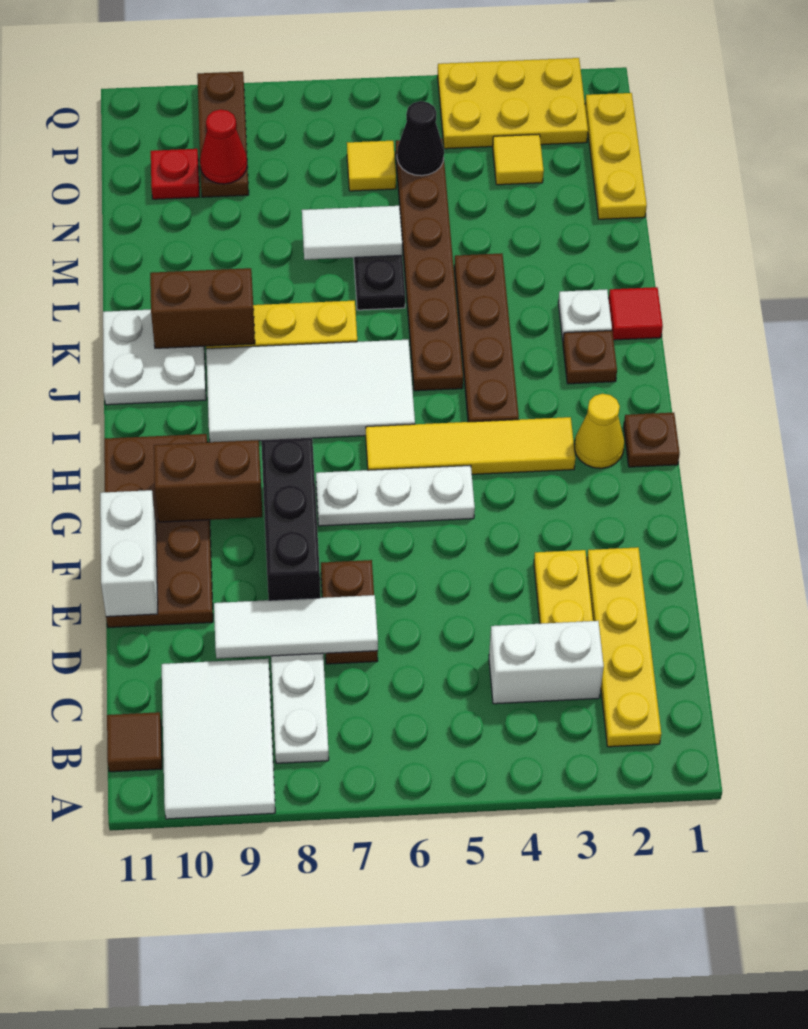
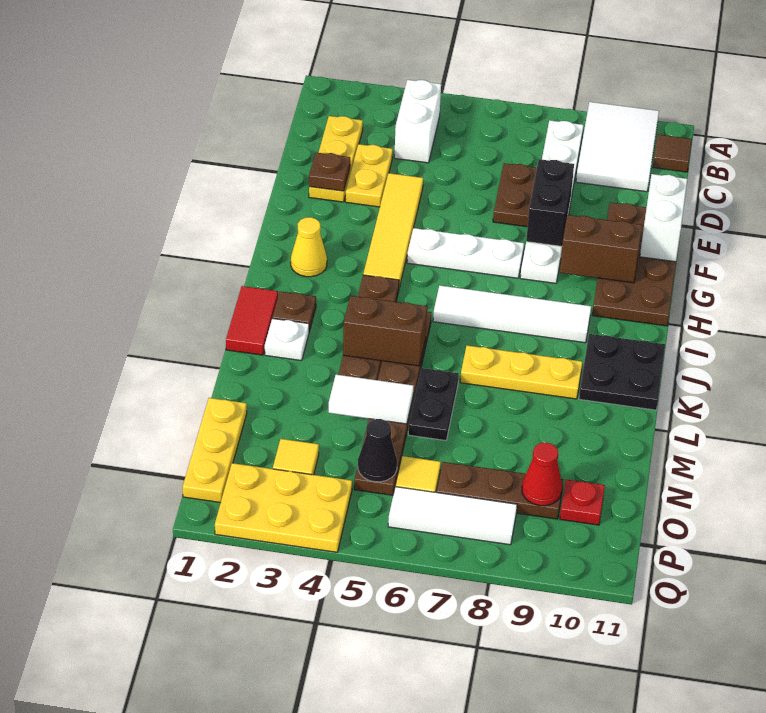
yellow plate B2:E2 level 1 -> yellow plate C2:E2 level 1
white brick C3:C4 level 1 -> white brick B4:C4 level 1
white tile D7:D9 level 2 -> white tile P6:P8 level 1
black brick E8:G8 level 2 -> black brick E8:F8 level 2
brown plate H1 level 1 -> brown plate E2 level 2
yellow tile H3:H6 level 1 -> yellow tile E4:H4 level 1
white tile I6:J9 level 1 -> white tile I6:I9 level 1
white plate J10:K11 level 1 -> black plate J10:K11 level 1
red tile K1 level 1 -> red tile J1:K1 level 1
brown brick K9:K10 level 2 -> brown brick K4:K5 level 2
white tile M6:M7 level 2 -> white tile M4:M5 level 2
brown plate O9:Q9 level 1 -> brown plate O7:O9 level 1

